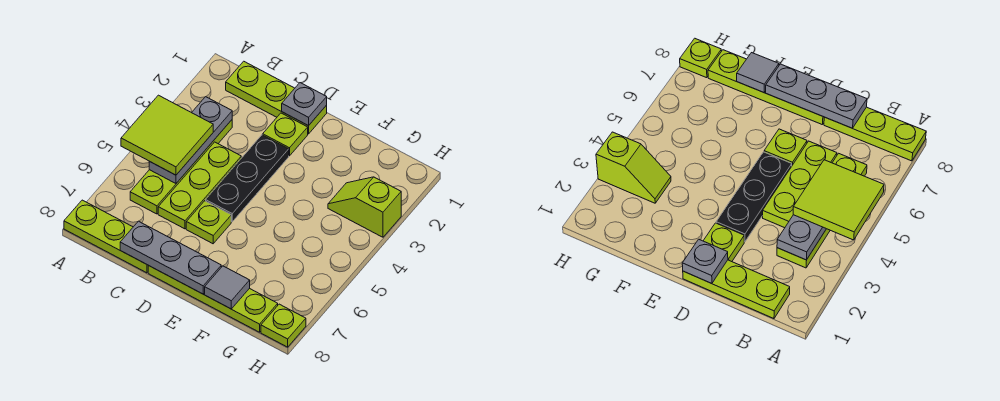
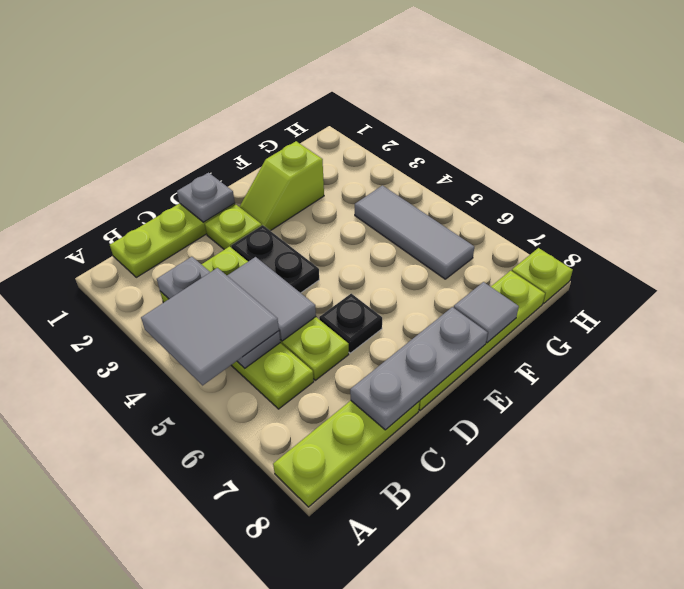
lime tile A4:B5 level 3 -> grey tile A4:B5 level 3
lime plate C4:C6 level 1 -> lime plate C3:C6 level 1
none -> grey tile C4:C5 level 2
black plate D3:D5 level 1 -> black plate D3:D4 level 1
lime plate D6 level 1 -> black plate D6 level 1
lime slope G3:H3 level 1 top H -> lime slope E2:F2 level 1 top F
none -> grey tile G4:G6 level 1

